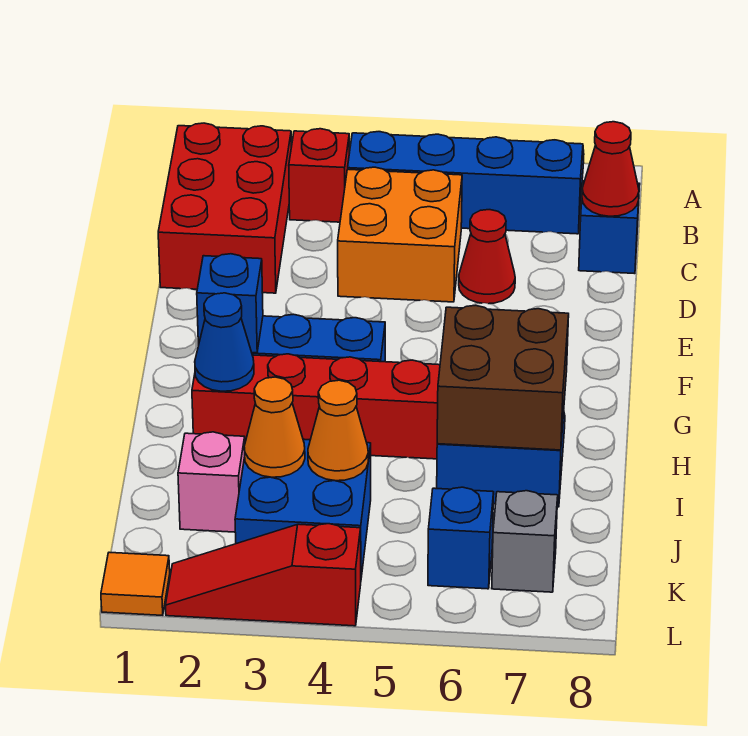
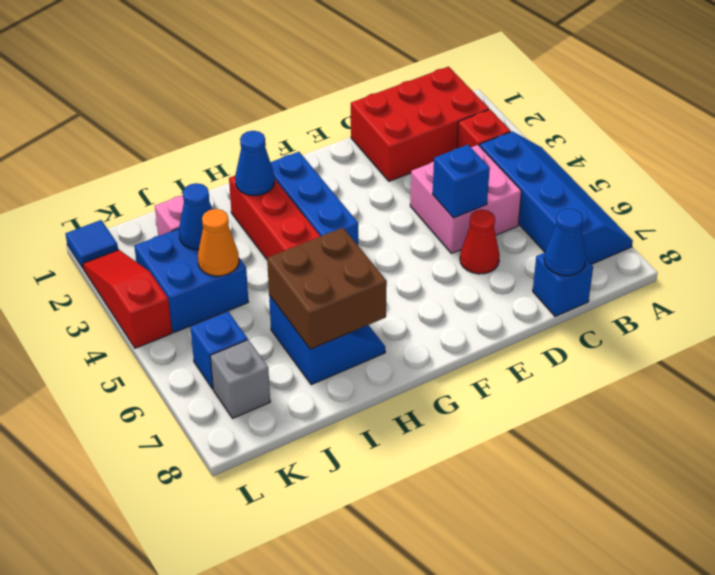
orange brick C4:D5 level 1 -> pink brick C4:D5 level 1
red cone C8 level 2 -> blue cone C8 level 2
blue brick G2 level 2 -> blue brick D5 level 2
orange cone J3 level 2 -> blue cone J3 level 2
orange tile L1 level 1 -> blue tile L1 level 1

